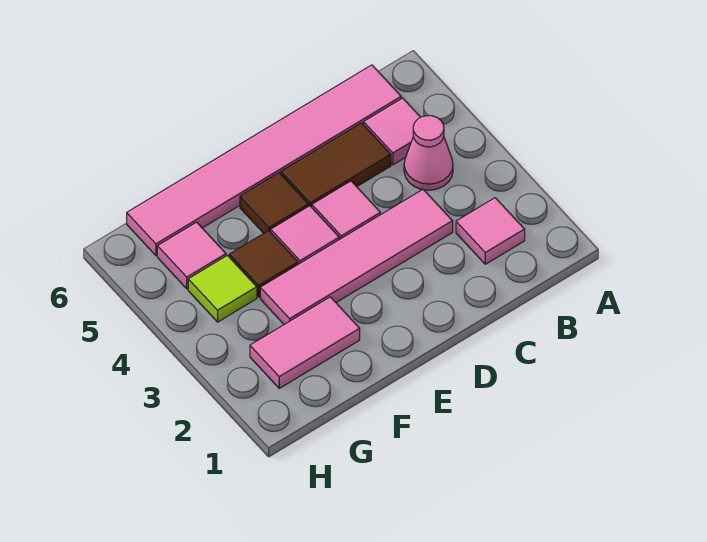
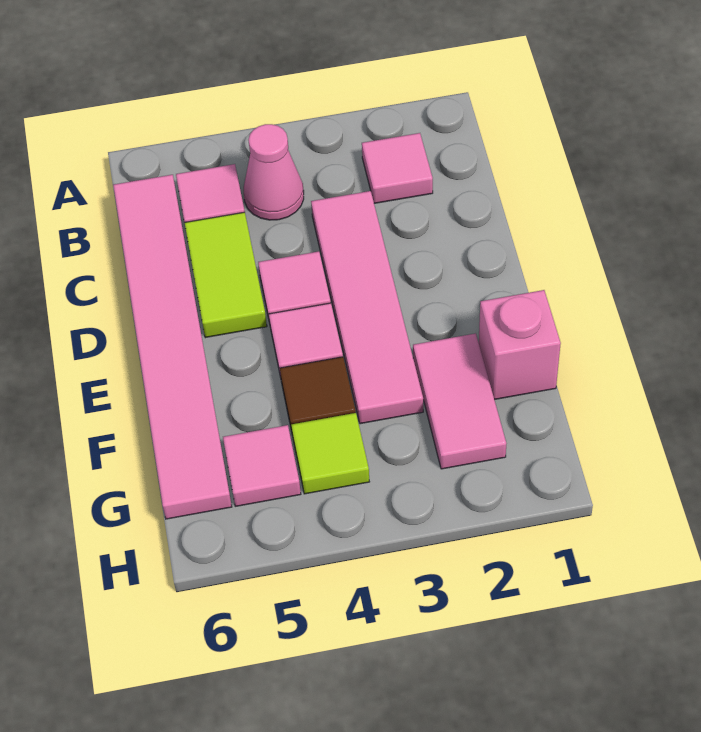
brown tile C5:D5 level 1 -> lime tile C5:D5 level 1
brown tile E5 level 1 -> none
none -> pink brick F1 level 1

